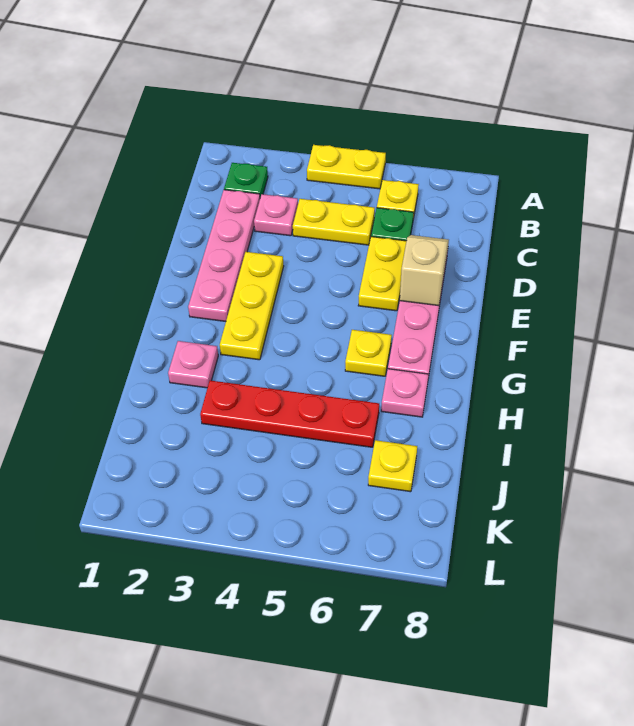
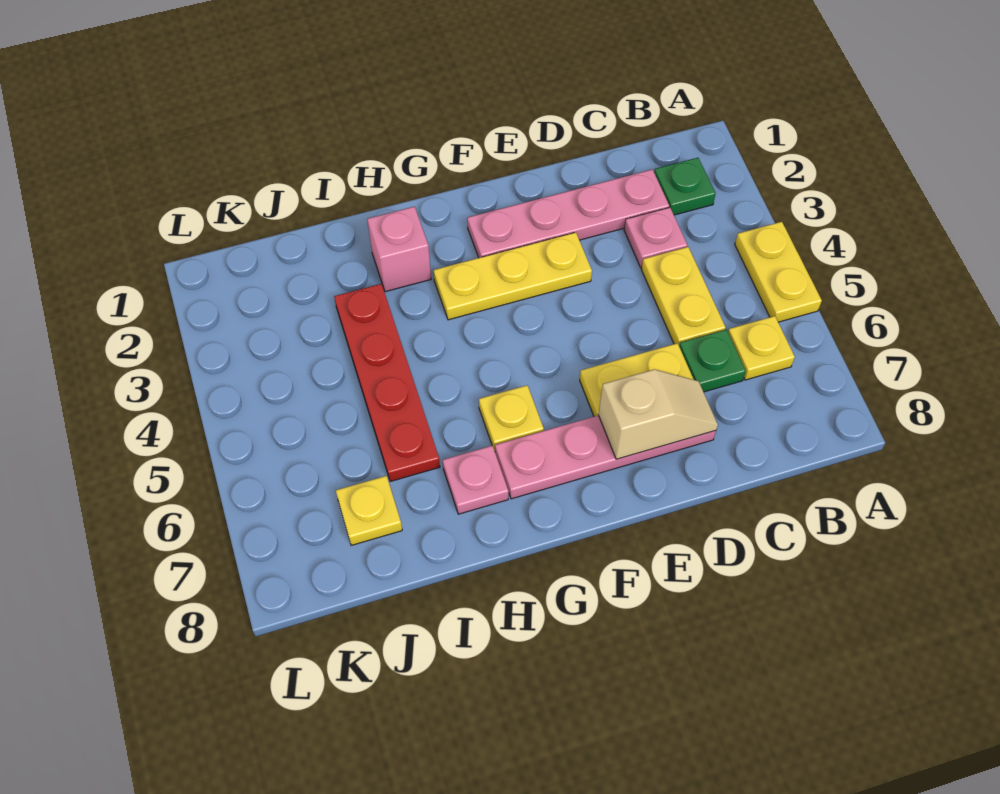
pink plate H2 level 1 -> pink brick H2 level 1

